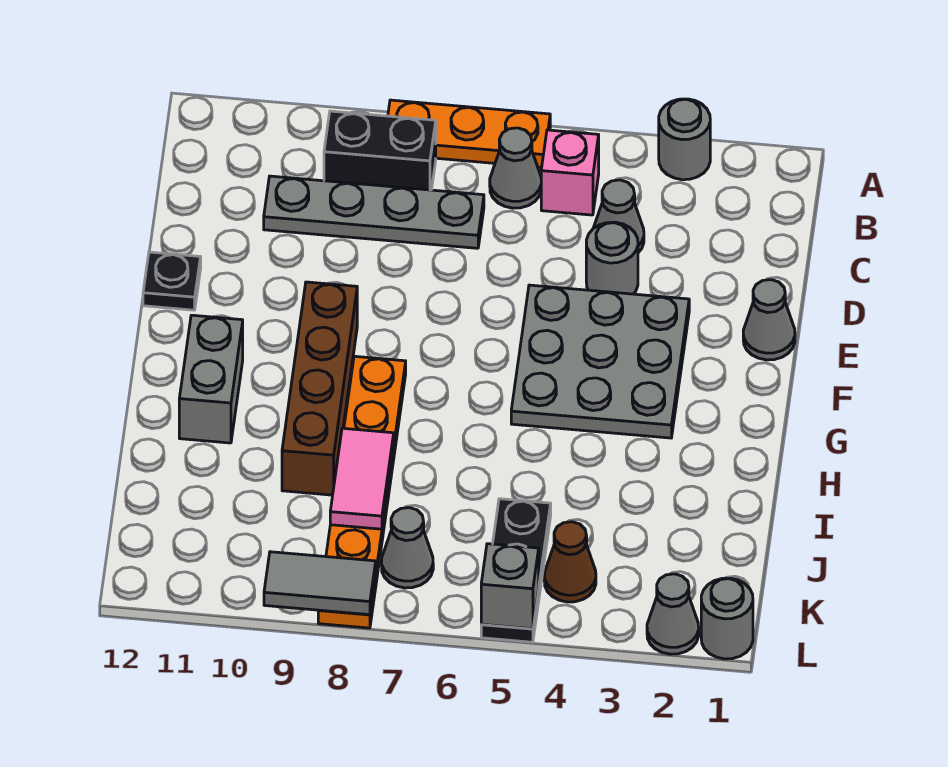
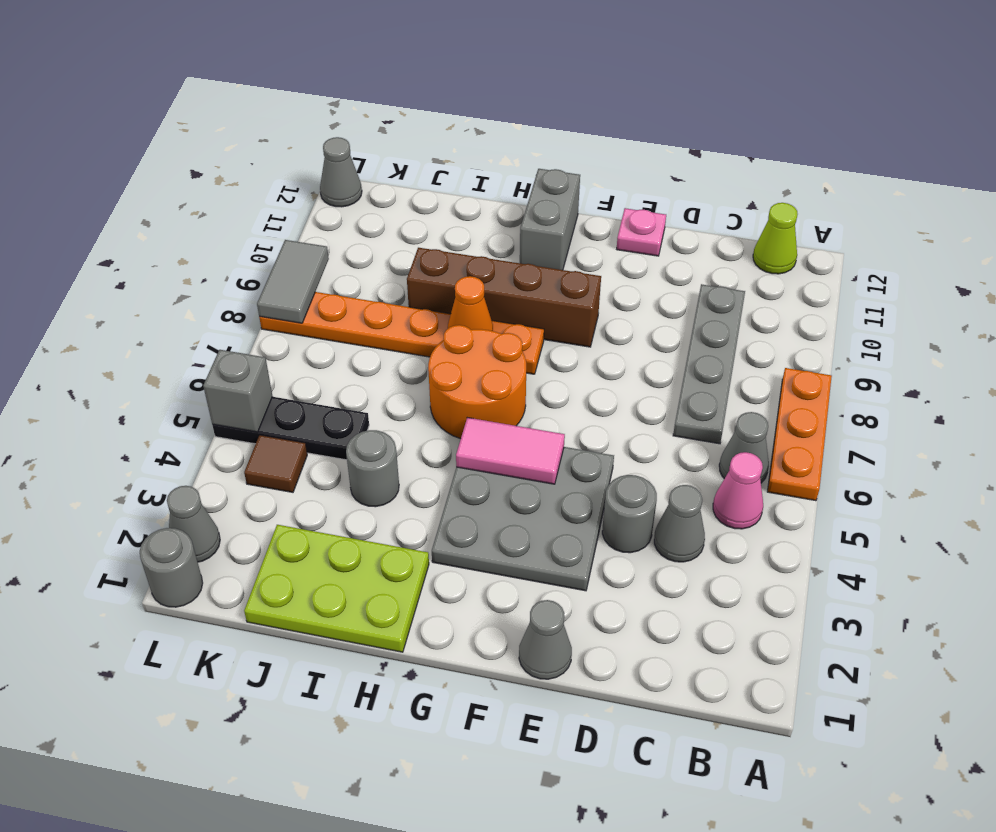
grey round brick A3 level 1 -> grey round brick I4 level 1
pink brick B5 level 1 -> pink cone B5 level 1
black brick B8:B9 level 1 -> none
none -> lime cone B12 level 1
black plate E12 level 1 -> pink plate E12 level 1
none -> orange round brick G6:H7 level 1
grey brick G11:H11 level 1 -> grey brick G11:G12 level 1
none -> lime plate H1:J2 level 1
none -> orange cone H8 level 2
pink tile I8:J8 level 2 -> pink tile F5:G5 level 2
brown cone K4 level 1 -> brown tile K4 level 1
grey cone K7 level 1 -> grey cone L12 level 1

